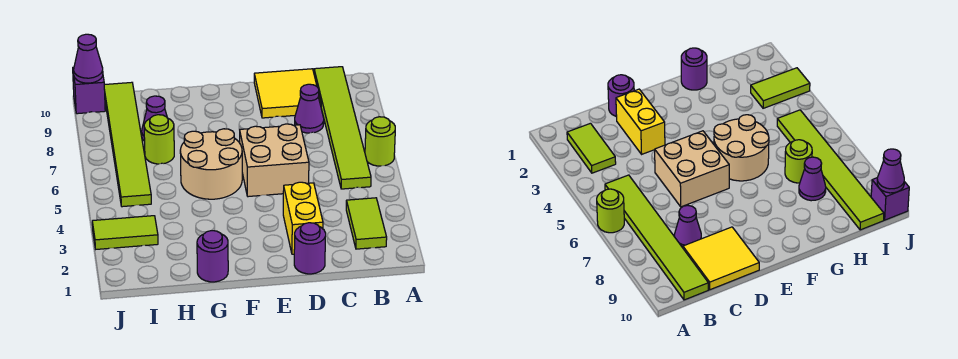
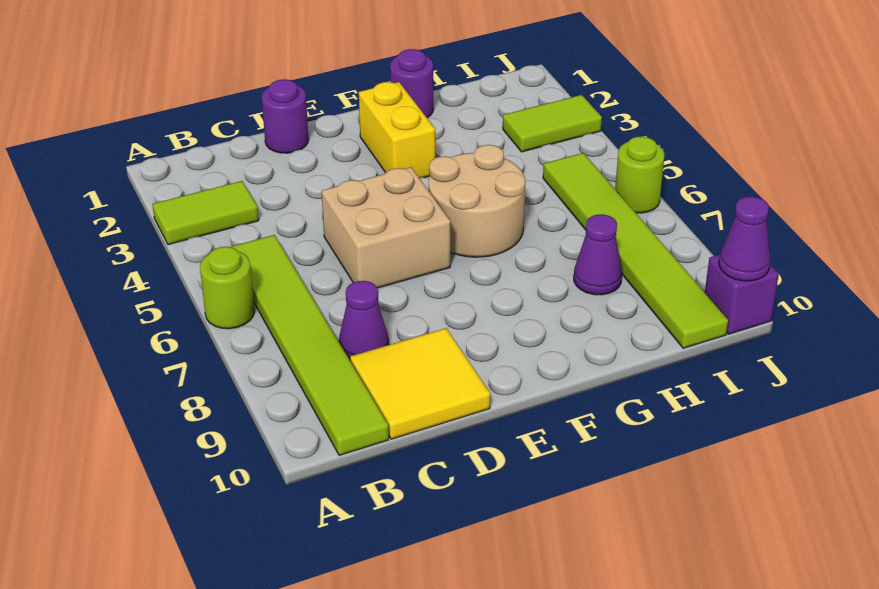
lime tile B2:B3 level 1 -> lime tile A3:B3 level 1
yellow brick D2:D3 level 1 -> yellow brick F2:F3 level 1
lime round brick H7 level 1 -> lime round brick J6 level 1

